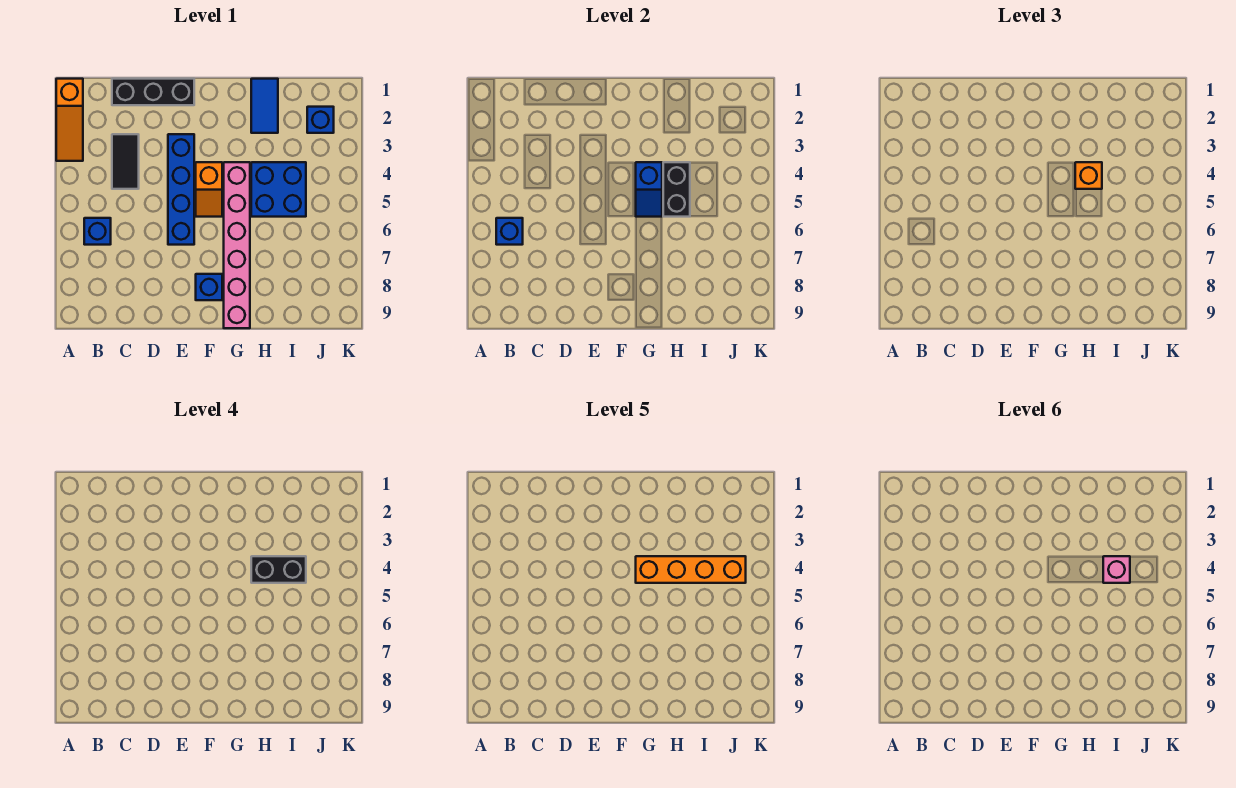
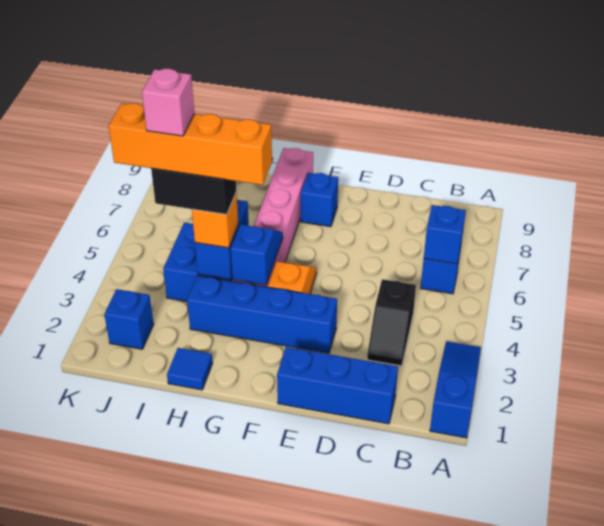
orange slope A1:A3 level 1 top 1 -> blue slope A1:A3 level 1 top 1
black brick C1:E1 level 1 -> blue brick C1:E1 level 1
black tile C3:C4 level 1 -> black slope C3:C4 level 1 top 4
blue brick E3:E6 level 1 -> blue brick E3:H3 level 1
blue tile H1:H2 level 1 -> blue tile H1 level 1
black brick H4:H5 level 2 -> blue brick H4:H5 level 2

